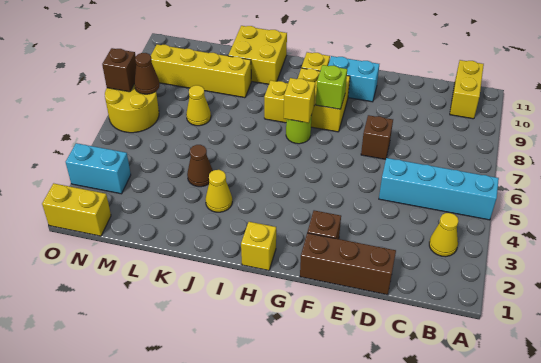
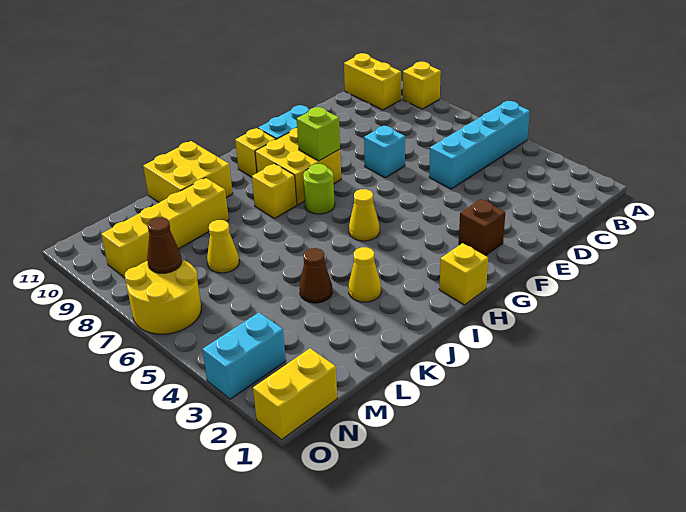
yellow cone B3 level 1 -> yellow cone H5 level 1
brown brick D1:F1 level 1 -> none
brown brick E7 level 1 -> cyan brick E7 level 1
yellow brick H7 level 2 -> yellow brick A9 level 1
brown brick O7 level 2 -> none

